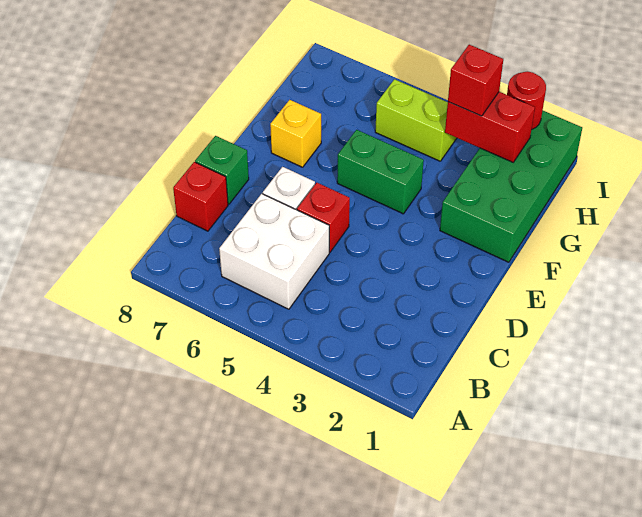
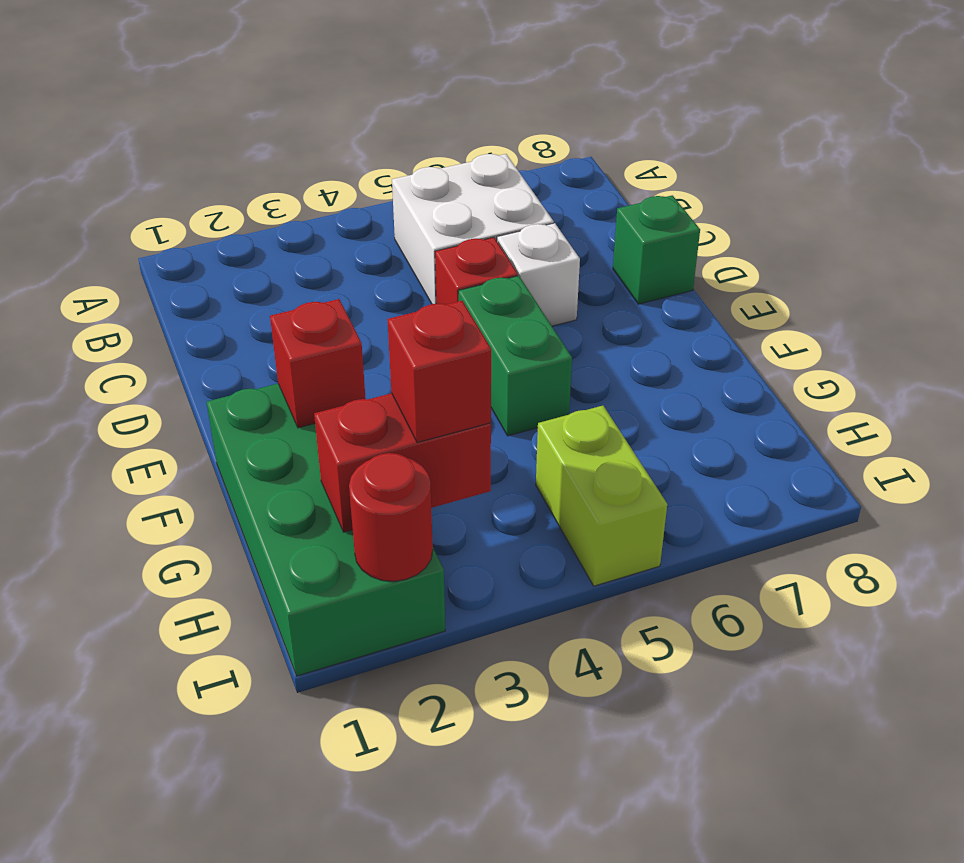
red brick C8 level 1 -> red brick F2 level 2
green brick F4:F5 level 1 -> green brick E5:F5 level 1
yellow brick F7 level 1 -> none
lime brick H4:H5 level 1 -> lime brick H5:I5 level 1

